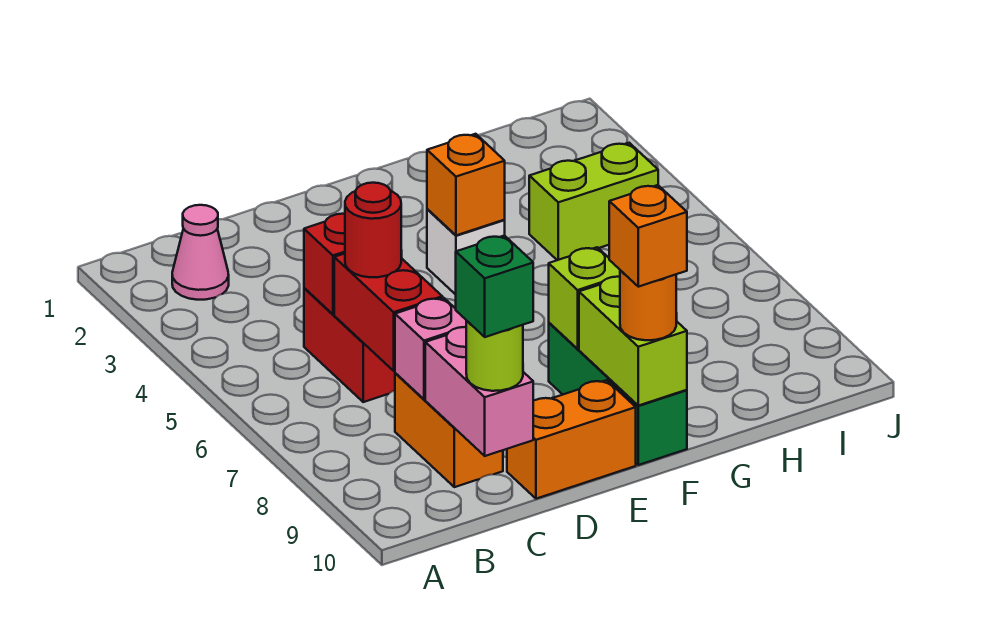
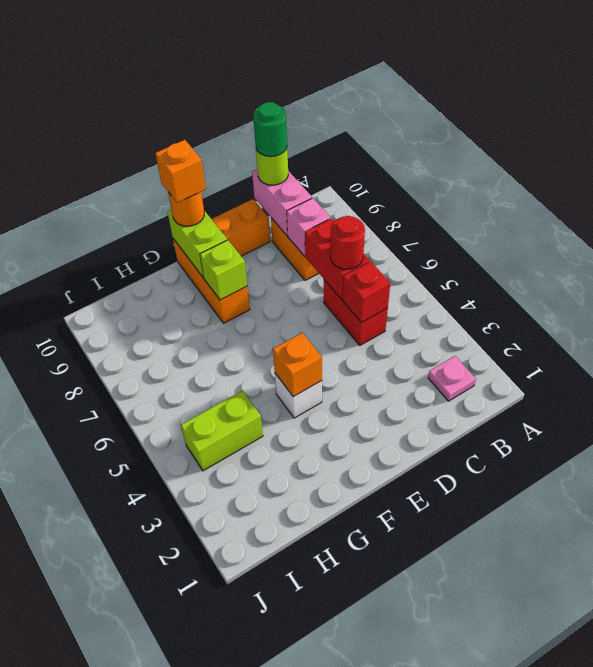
pink cone B2 level 1 -> pink plate B2 level 1
green brick C10 level 4 -> green round brick C10 level 4
green brick F8:F10 level 1 -> orange brick F8:F10 level 1

